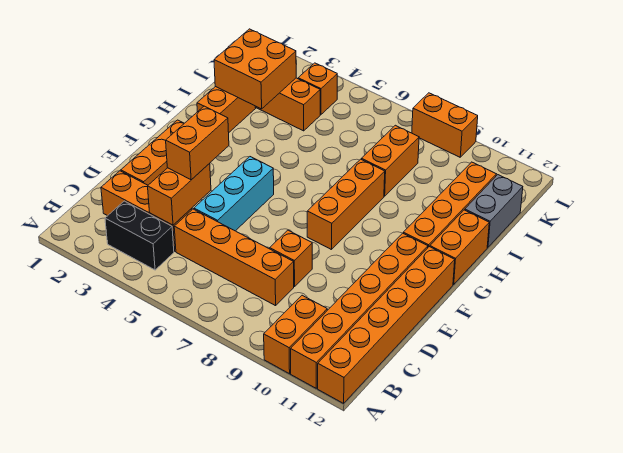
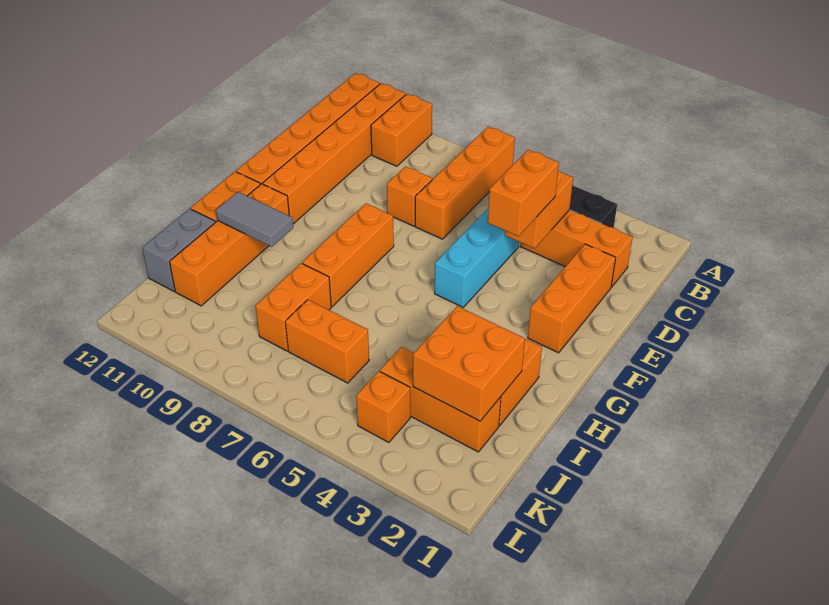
orange brick C5:C8 level 1 -> orange brick A7:D7 level 1
none -> grey tile H10:H11 level 2
orange brick L8:L9 level 1 -> orange brick J6:J7 level 1

